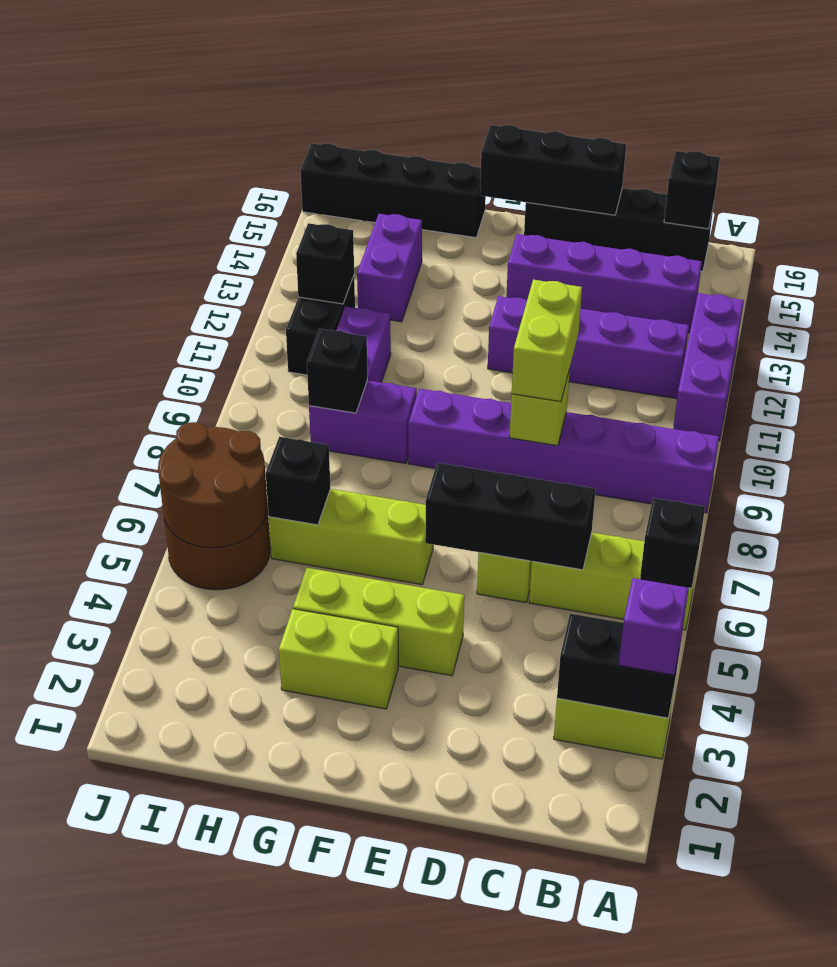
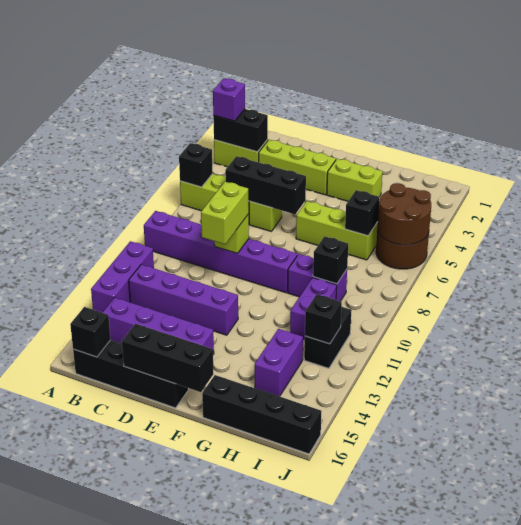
lime brick E4:G4 level 1 -> lime brick C3:E3 level 1

